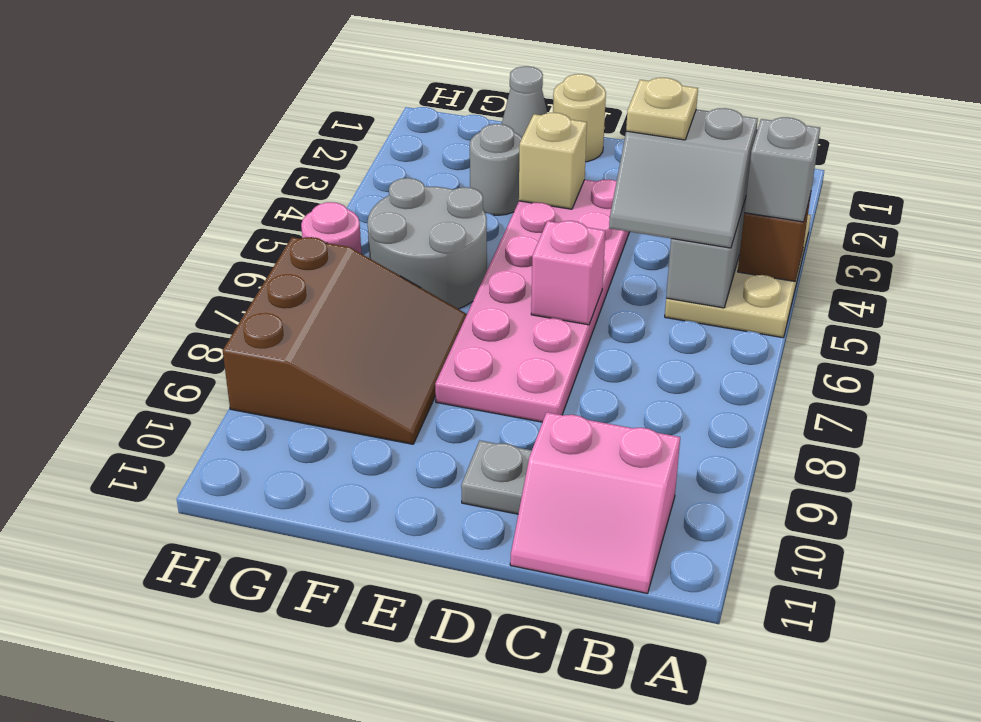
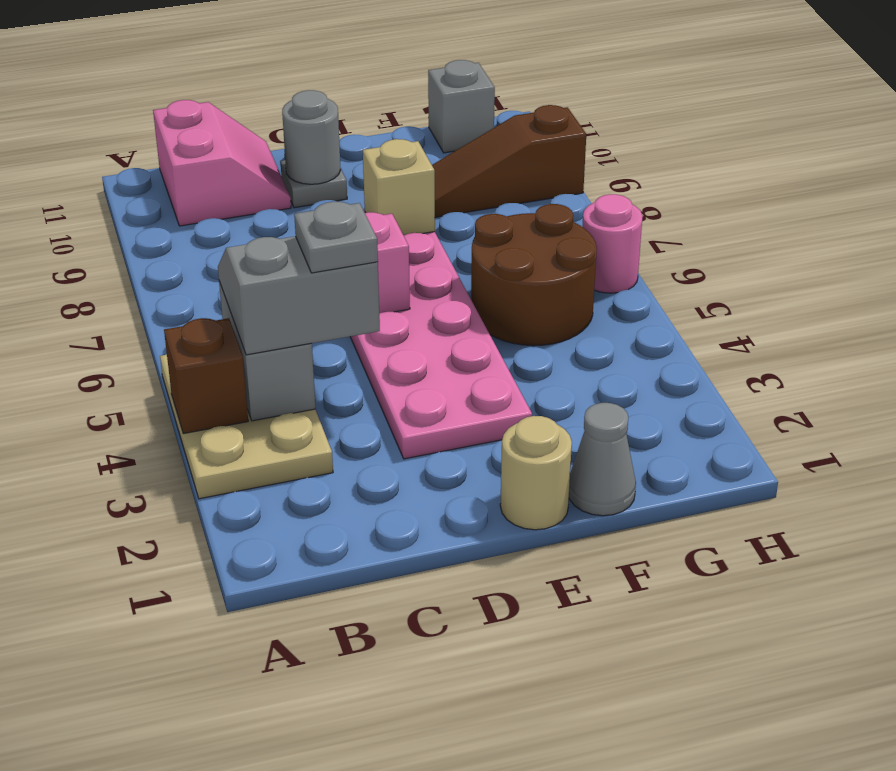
grey brick A4 level 3 -> grey brick G11 level 1
pink slope B10:C11 level 1 top 10 -> pink slope B10:C11 level 1 top B
tan plate C4 level 4 -> grey plate C4 level 4
tan brick E3 level 2 -> tan brick E8 level 2
grey round brick F3 level 1 -> grey round brick D10 level 2
grey round brick F5:G6 level 1 -> brown round brick F5:G6 level 1
brown slope F7:H9 level 1 top H -> brown slope F9:H9 level 1 top H

